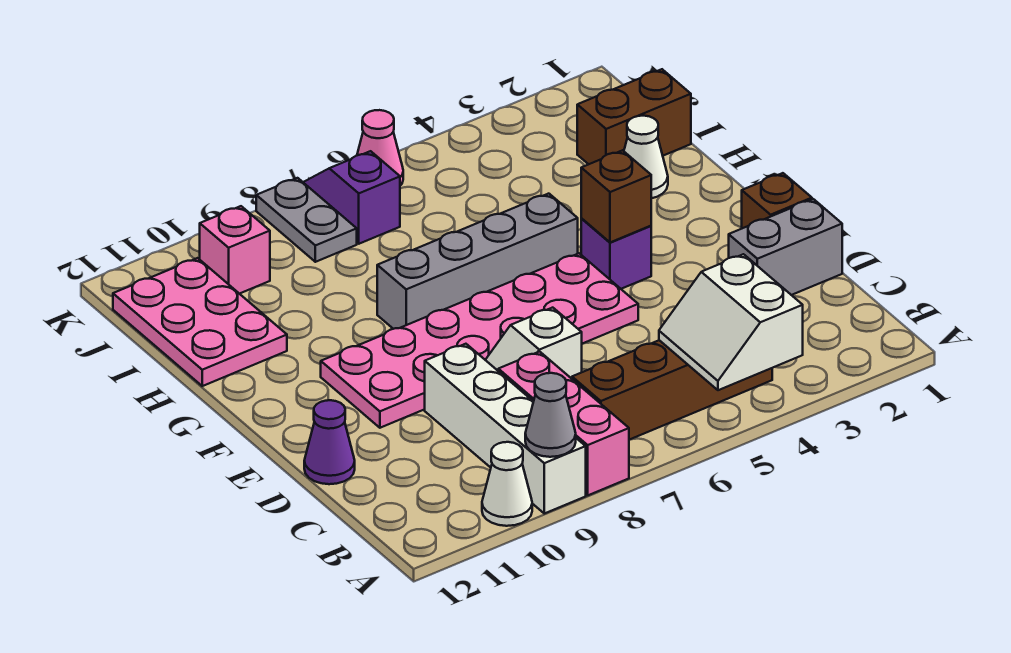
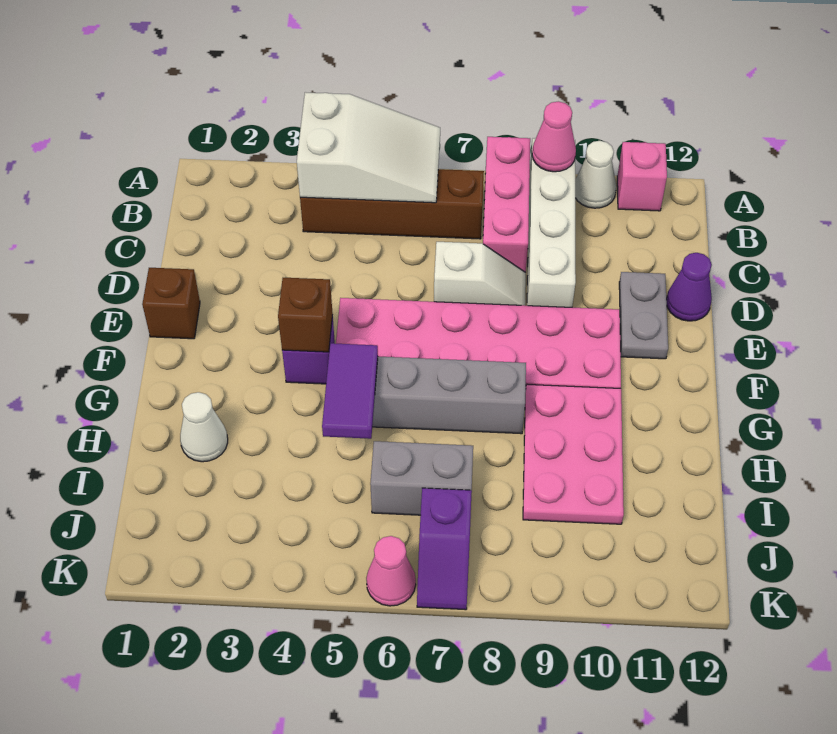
white slope A4:B5 level 2 top 4 -> white slope A4:B6 level 2 top 4
grey cone A9 level 2 -> pink cone A9 level 2
grey brick D1:D2 level 1 -> grey brick I6:I7 level 1
none -> purple tile G5:H5 level 2
pink plate H11:J12 level 1 -> pink plate G9:I10 level 1
brown brick I1:I2 level 1 -> none
grey plate J8:K8 level 1 -> grey plate D11:E11 level 1
pink brick J10 level 1 -> pink brick A11 level 1

